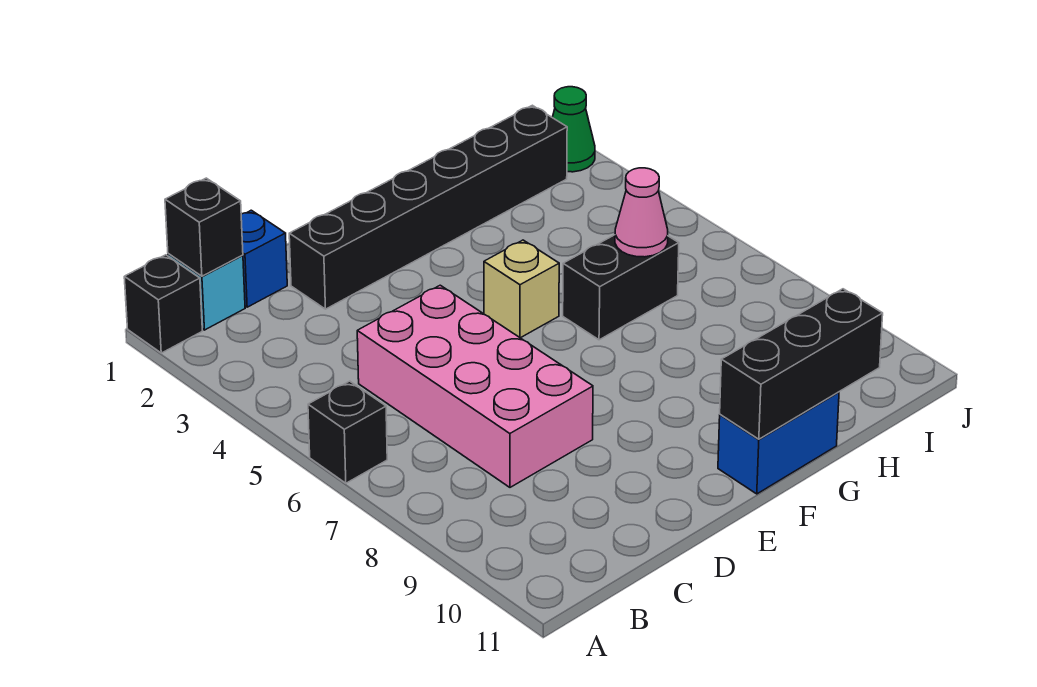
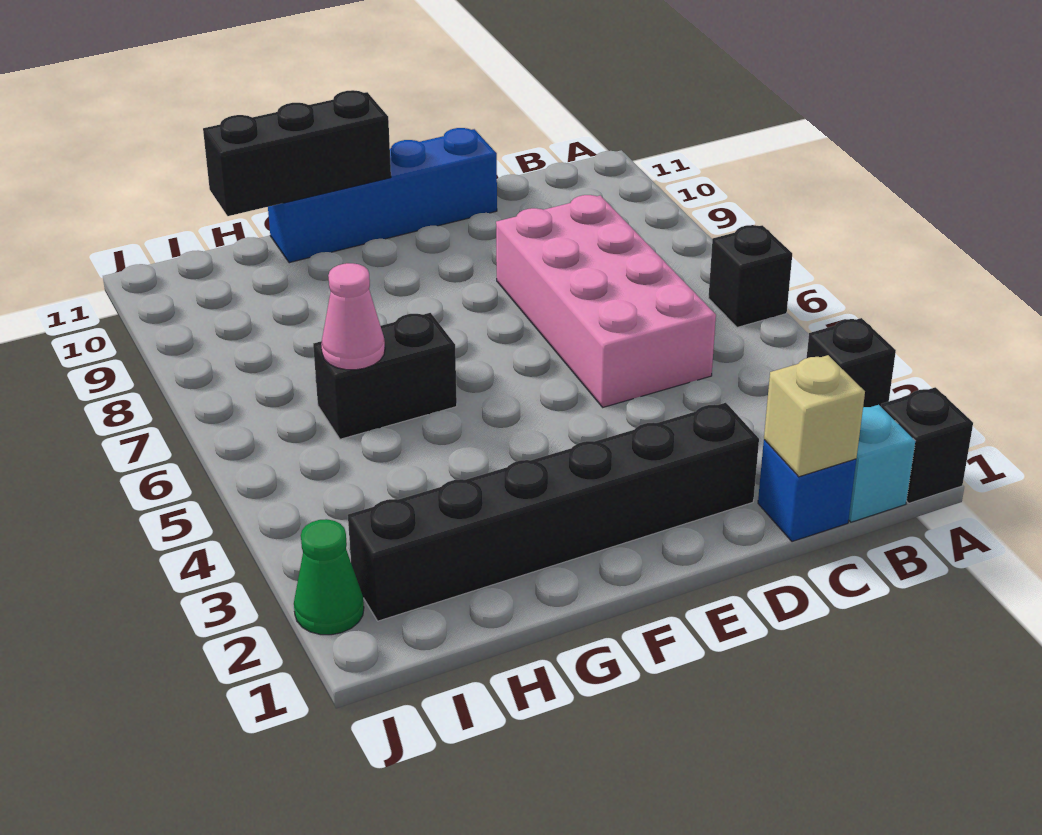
black brick B1 level 2 -> black brick A3 level 1
tan brick F5 level 1 -> tan brick C1 level 2
blue brick F11:G11 level 1 -> blue brick D11:G11 level 1

